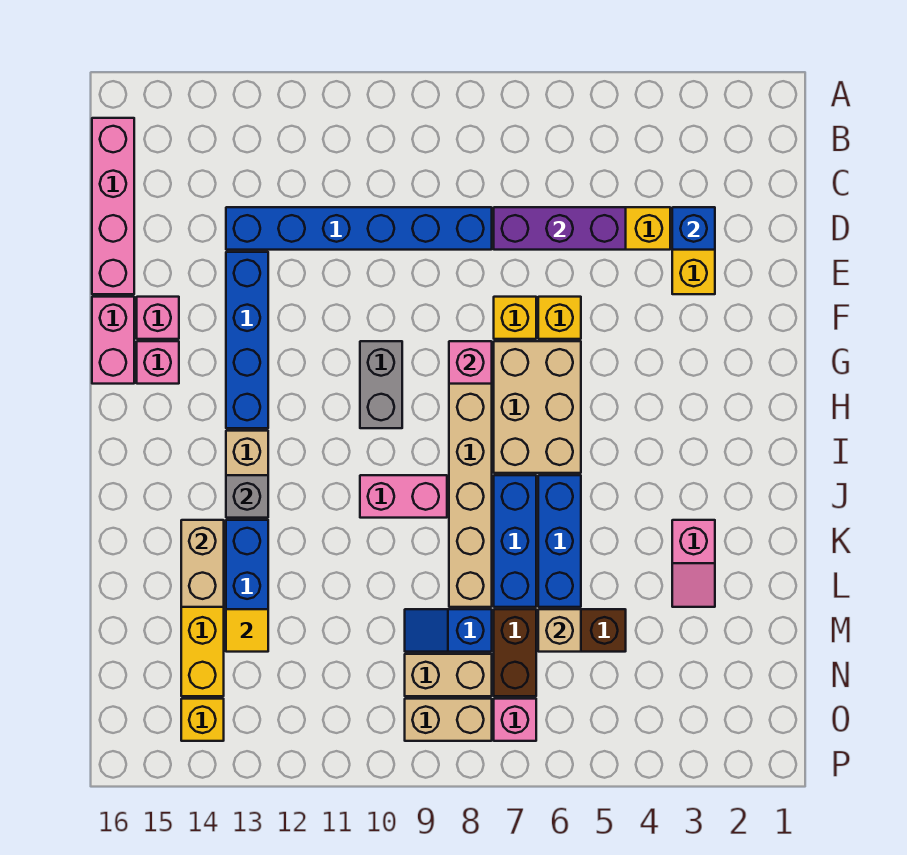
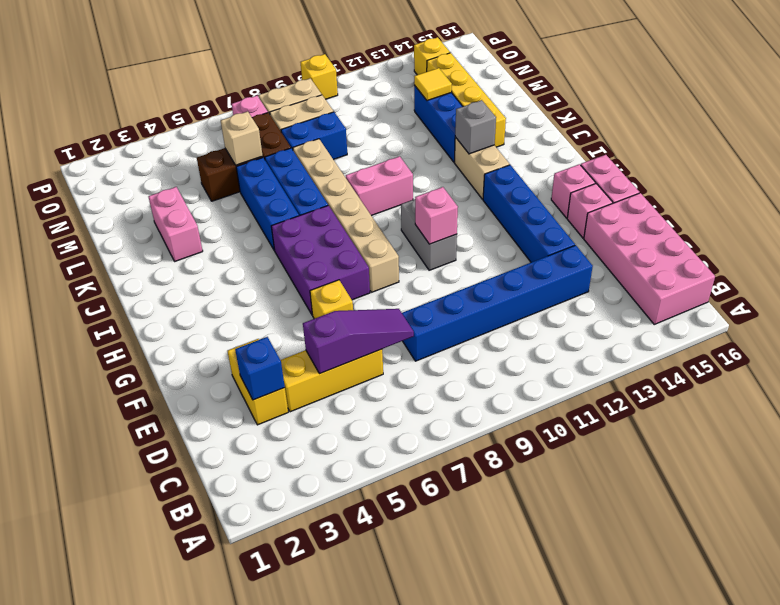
pink brick B16:E16 level 1 -> pink brick B15:E16 level 1
purple brick D5:D7 level 2 -> purple slope D5:D7 level 2 top 5
yellow brick F7 level 1 -> yellow brick P10 level 1
tan brick G6:I7 level 1 -> purple brick G6:I7 level 1
pink brick G8 level 2 -> pink brick G10 level 2
pink slope K3:L3 level 1 top K -> pink brick K3:L3 level 1
tan brick K14:L14 level 2 -> none
blue slope M8:M9 level 1 top 8 -> blue brick M8:M9 level 1

